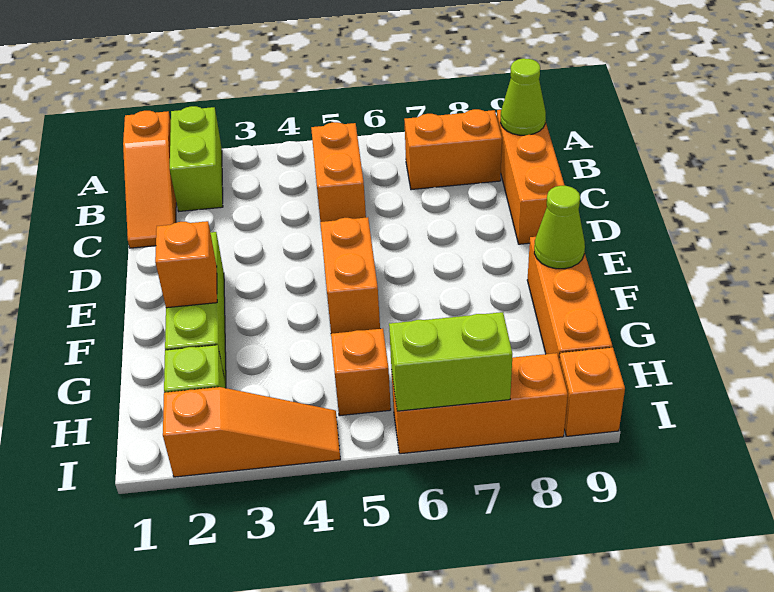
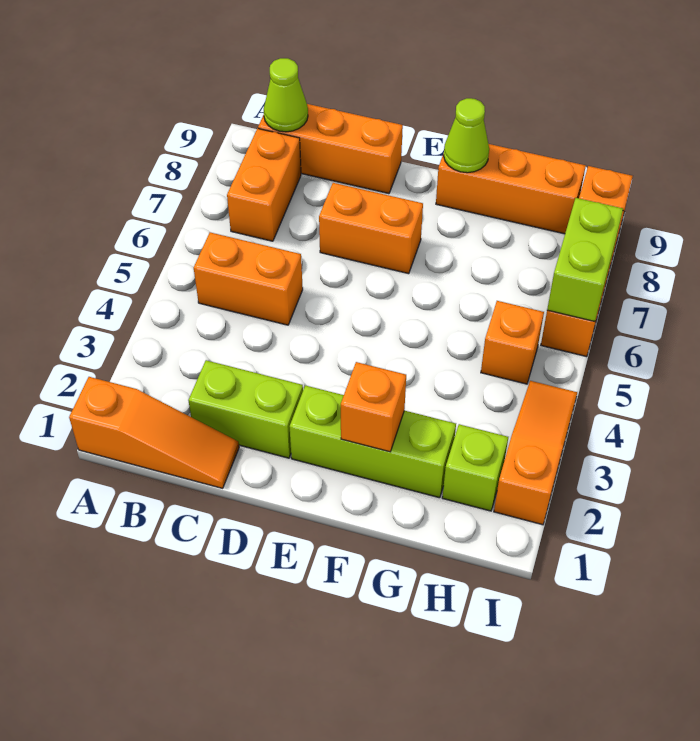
lime brick A2:B2 level 1 -> lime brick C2:D2 level 1
orange brick E5:F5 level 1 -> orange brick D7:E7 level 1

